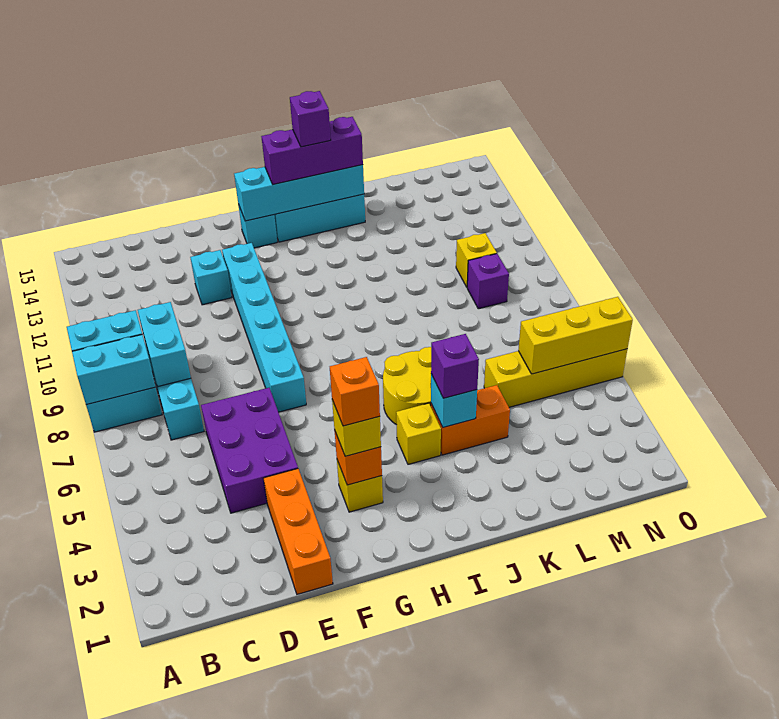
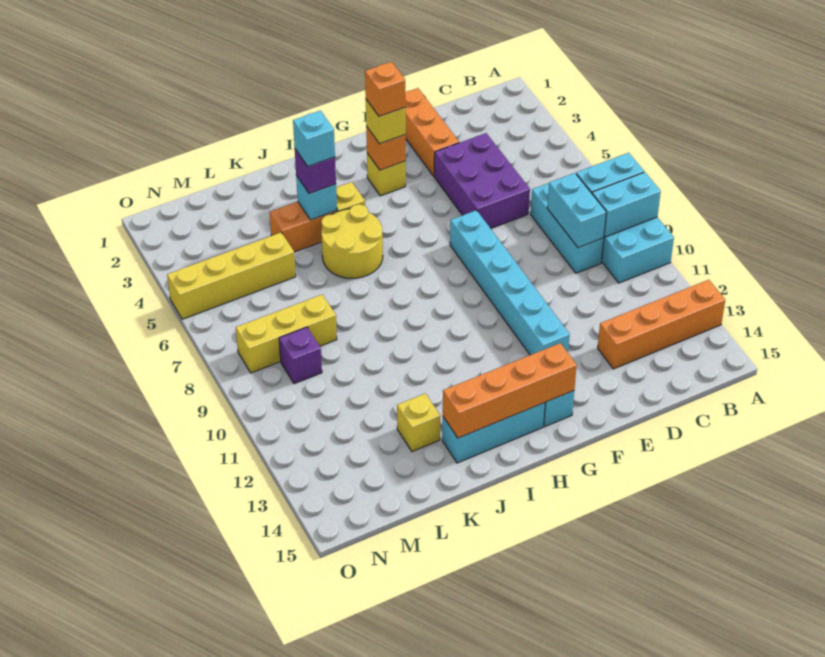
none -> orange brick A13:D13 level 1
cyan brick E12 level 1 -> cyan brick J4 level 4
cyan brick G14:J14 level 2 -> orange brick G14:J14 level 2
purple brick H14:J14 level 3 -> none
purple brick I14 level 4 -> none
yellow brick M5:O5 level 2 -> yellow brick L8:N8 level 1
yellow brick M10 level 1 -> yellow brick K13 level 1

